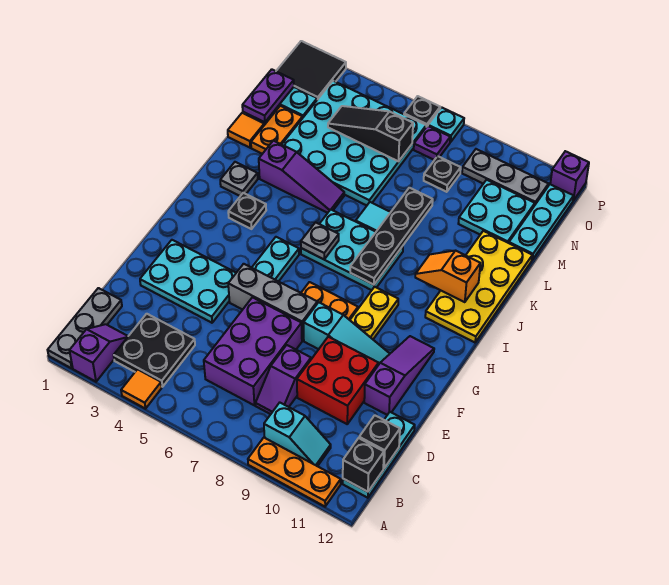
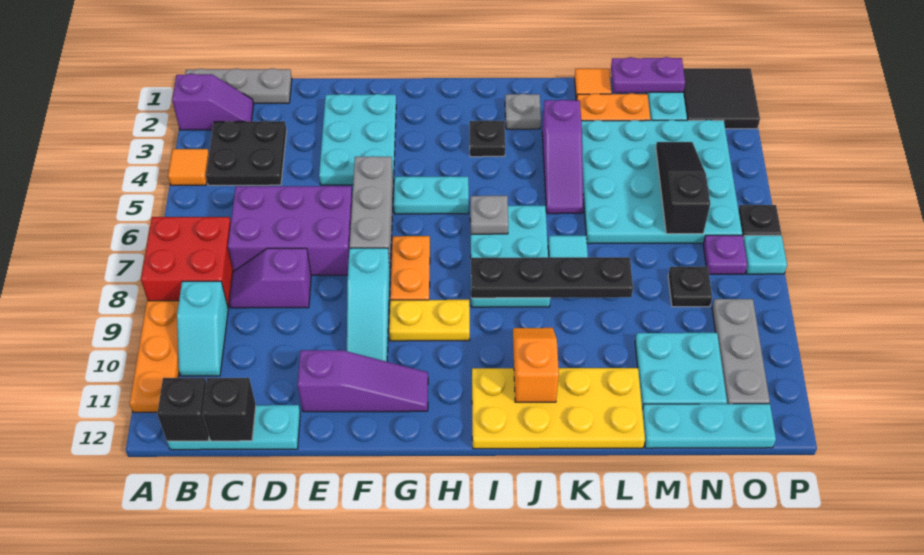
red brick D9:E10 level 1 -> red brick A7:B8 level 1
purple brick P12 level 1 -> none

